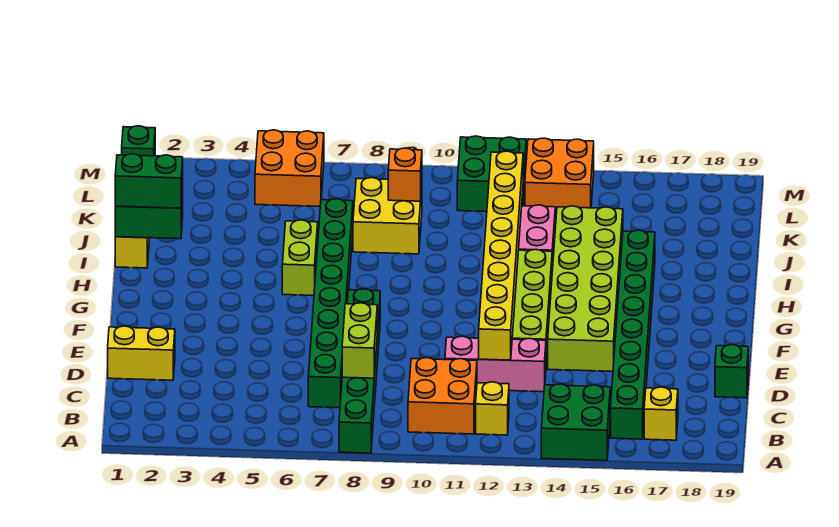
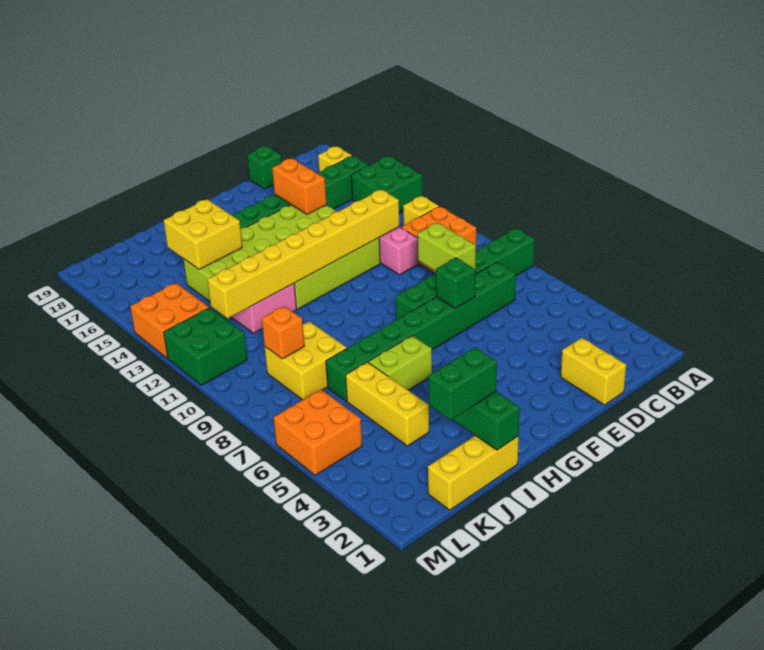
lime brick C8:D8 level 2 -> lime brick D8:D9 level 2
none -> orange brick E15:E16 level 2
green brick I1:I2 level 3 -> green brick I2:J2 level 3
none -> yellow brick I15:J16 level 2
none -> yellow brick J4:J6 level 1
green brick M1 level 1 -> green brick E7 level 2

